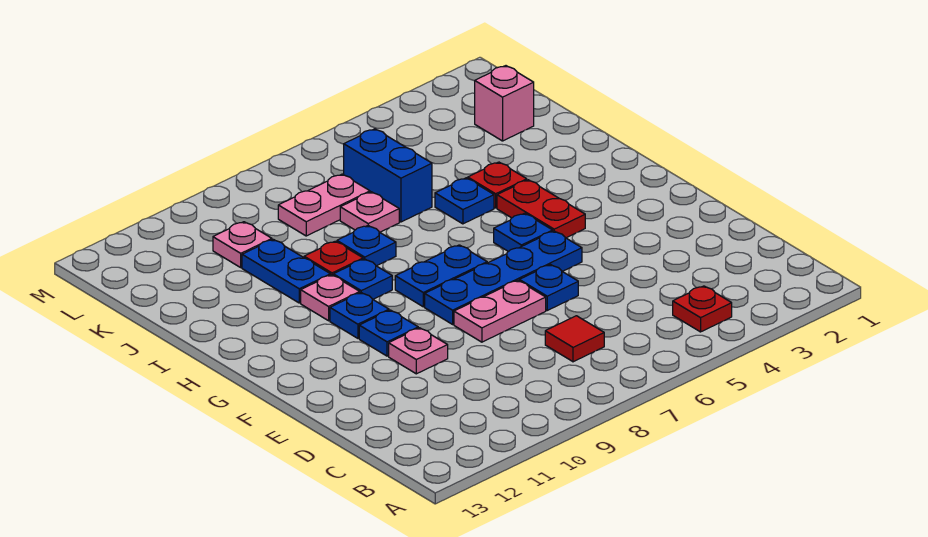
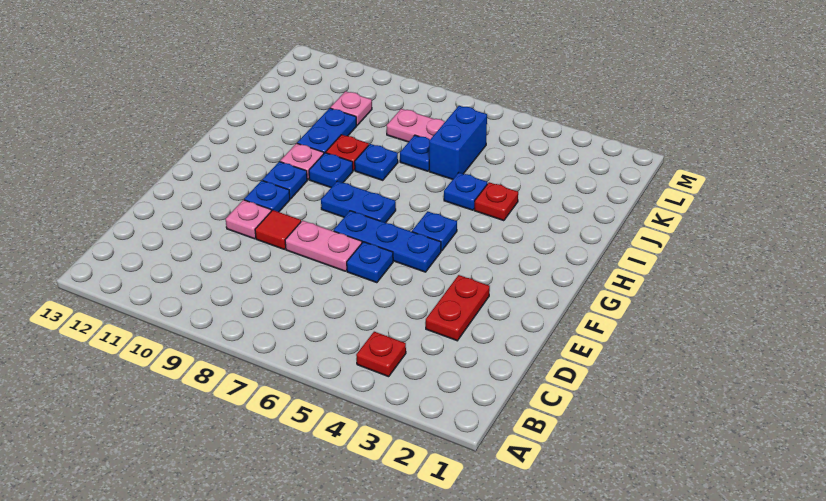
red tile C7 level 1 -> red tile E9 level 1
blue plate F5:F8 level 1 -> blue plate F5:F7 level 1
red plate G4:H4 level 1 -> red plate D3:E3 level 1
pink plate J7 level 1 -> blue plate J7 level 1
pink brick K2 level 1 -> none

